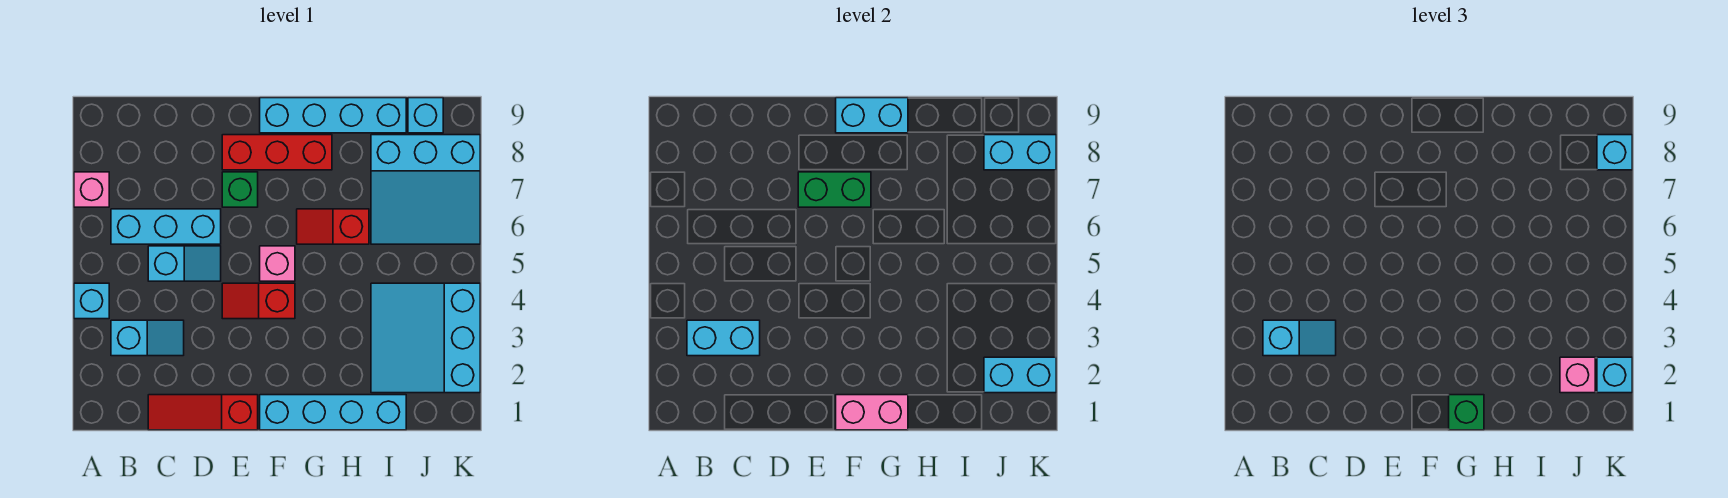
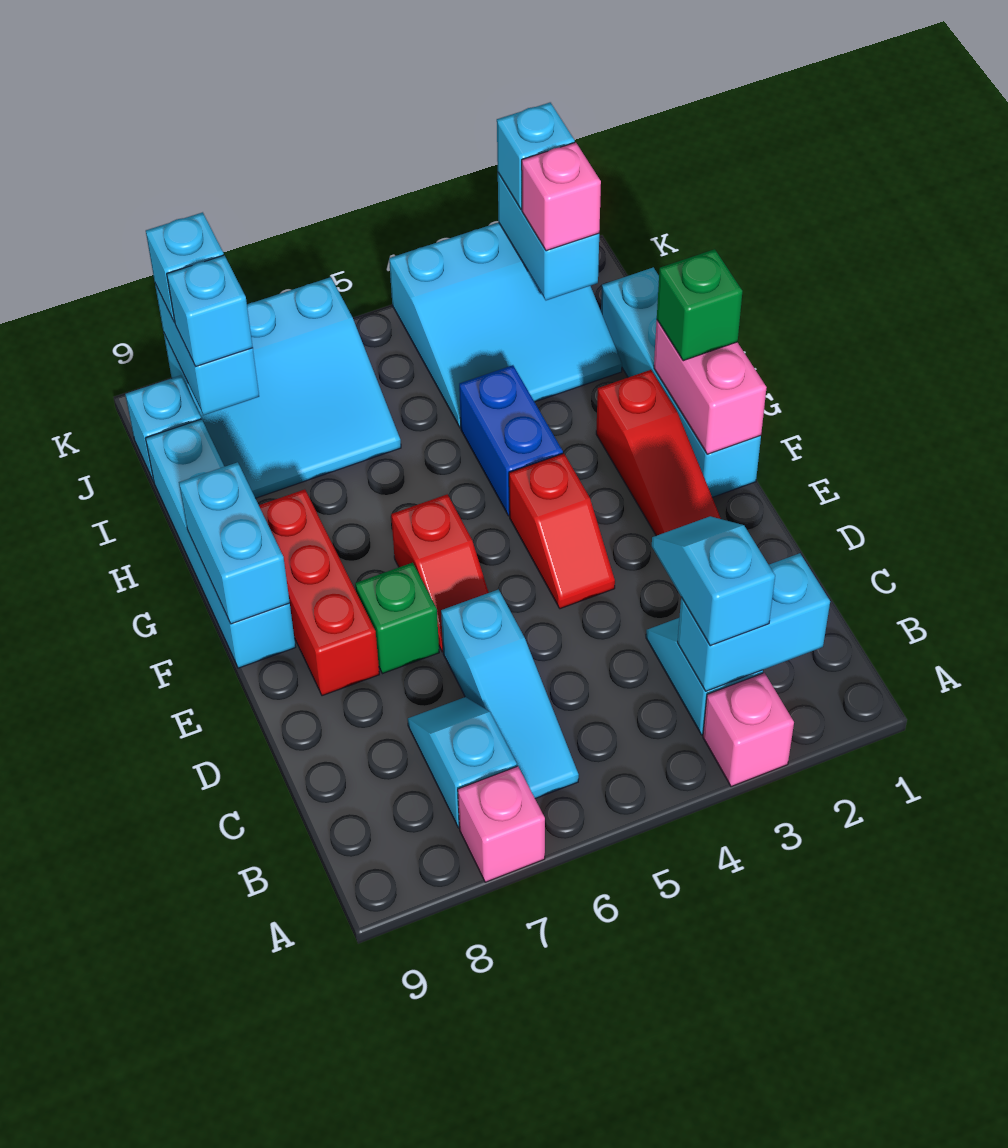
cyan brick A4 level 1 -> cyan brick J8 level 3
cyan brick B3:C3 level 2 -> cyan brick B2:B3 level 2
cyan brick B6:D6 level 1 -> cyan slope B6:D6 level 1 top D
red slope C1:E1 level 1 top E -> red slope E2:G2 level 1 top G
cyan slope C5:D5 level 1 top C -> cyan slope B7:C7 level 1 top B
green brick E7:F7 level 2 -> none
pink brick F5 level 1 -> pink brick A3 level 1
none -> blue brick G4:H4 level 1
red slope G6:H6 level 1 top H -> red slope E6:F6 level 1 top F
cyan slope I6:K8 level 1 top 8 -> cyan slope I6:K8 level 1 top K

